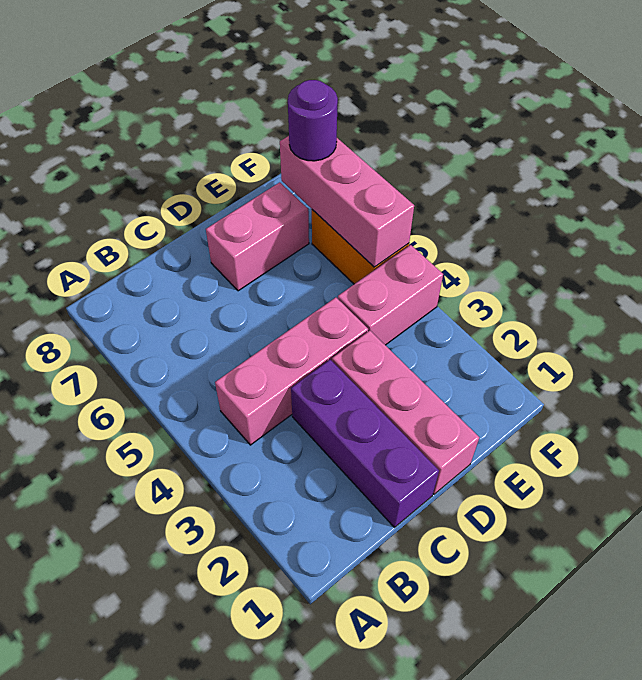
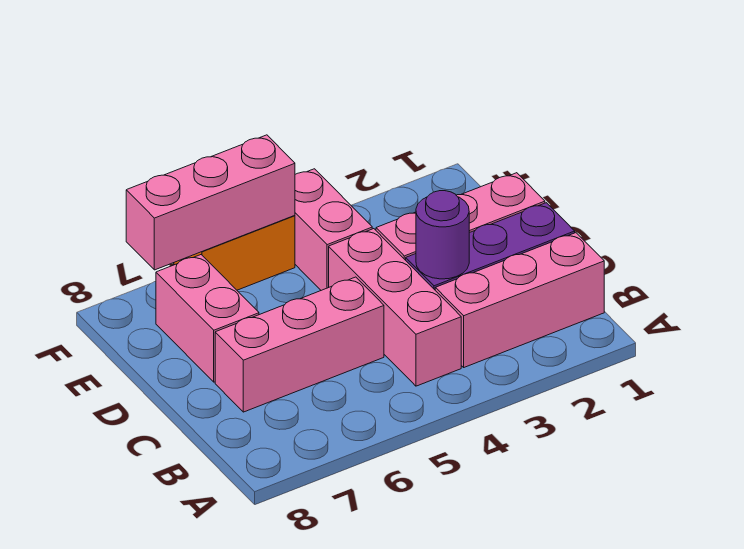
none -> pink brick B1:B3 level 1
none -> pink brick C5:C7 level 1
purple round brick F7 level 3 -> purple round brick C3 level 2

